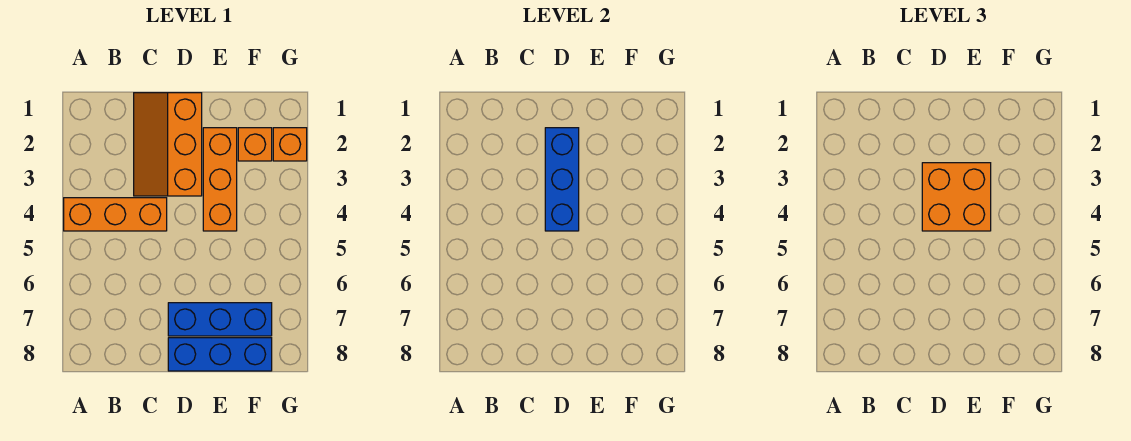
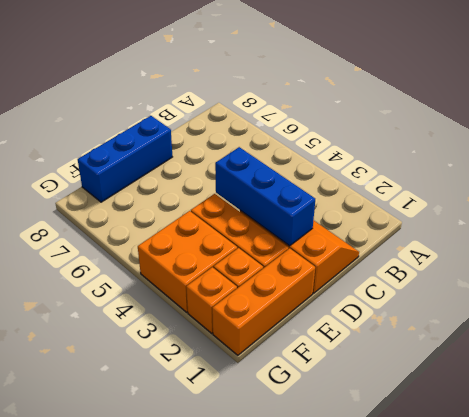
orange brick A4:C4 level 1 -> orange brick E1:G1 level 1
orange brick D3:E4 level 3 -> orange brick F3:G4 level 1
blue brick D7:F7 level 1 -> none

